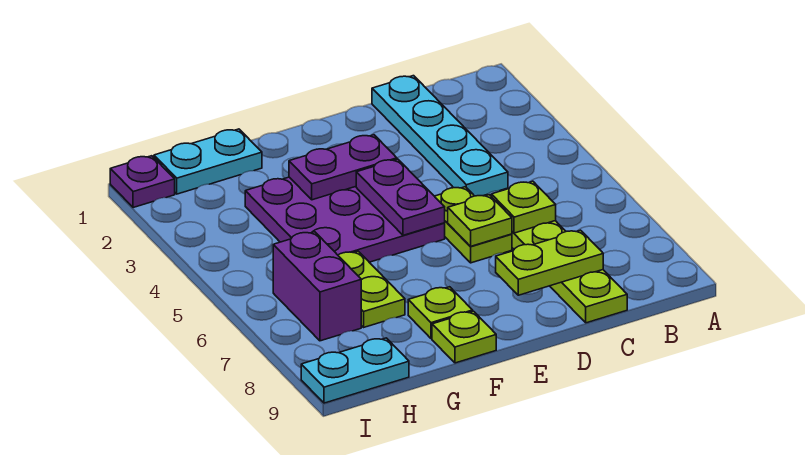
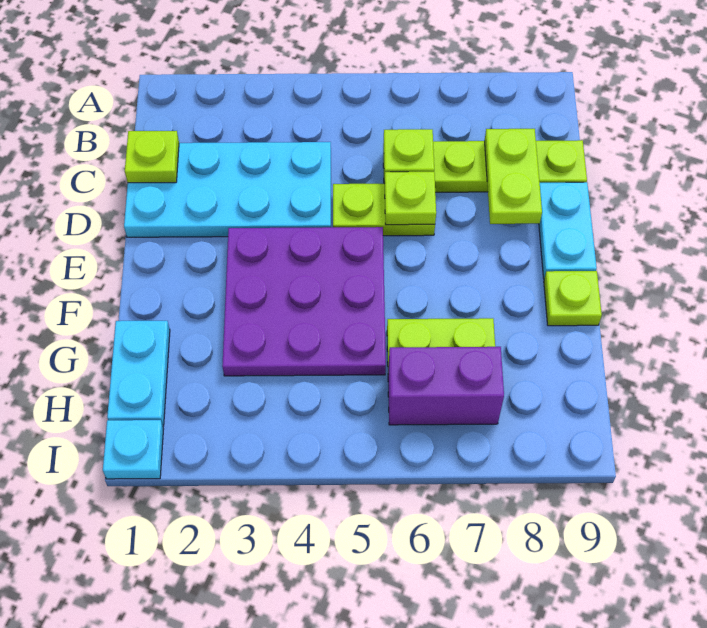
cyan plate C1:C4 level 1 -> cyan plate C1:D4 level 1
purple plate E3:F3 level 2 -> none
purple plate E4:E5 level 2 -> none
lime plate F8 level 1 -> lime plate C1 level 2
cyan plate H9:I9 level 1 -> cyan plate D9:E9 level 1
purple plate I1 level 1 -> cyan plate I1 level 1

